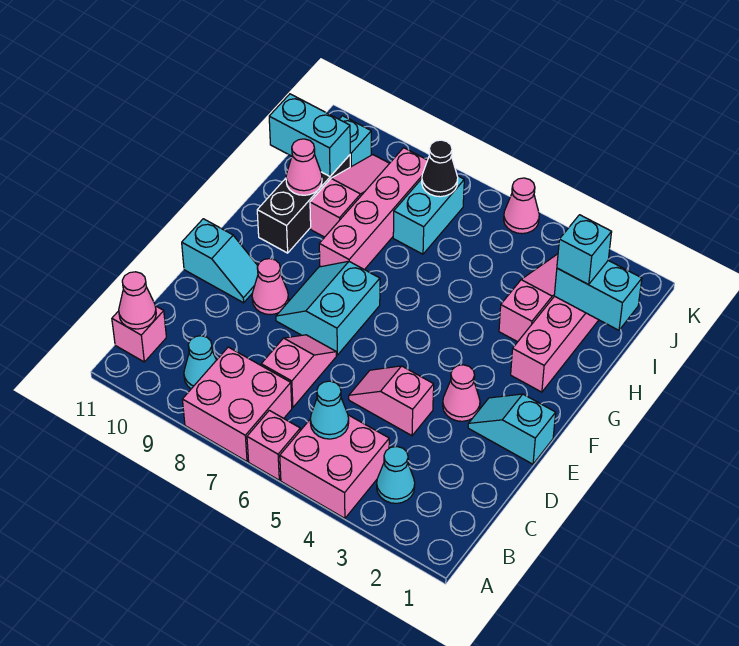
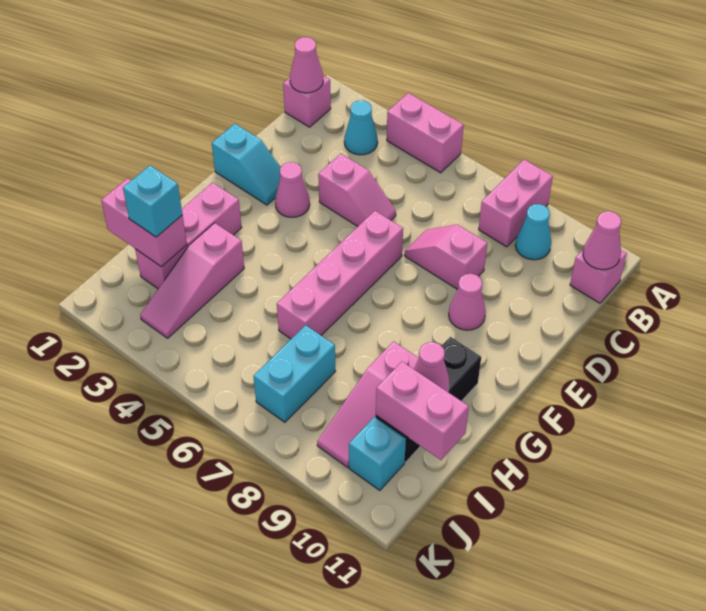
pink brick A4:B5 level 1 -> pink brick A4:A5 level 1
pink brick A6 level 1 -> pink brick B1 level 1
pink brick A7:B8 level 1 -> pink brick A8:B8 level 1
cyan cone B5 level 2 -> none
pink slope C7:D7 level 1 top C -> pink slope D7:D8 level 1 top 8
cyan slope E7:F8 level 1 top 7 -> none
cyan slope E10:E11 level 1 top 11 -> none
pink brick G8:J8 level 1 -> pink brick E6:H6 level 1
cyan brick I1:I2 level 2 -> pink brick I1:I2 level 2
cyan brick I10:I11 level 2 -> pink brick I10:I11 level 2
black cone J7 level 2 -> none
pink cone K5 level 1 -> pink cone B1 level 2

